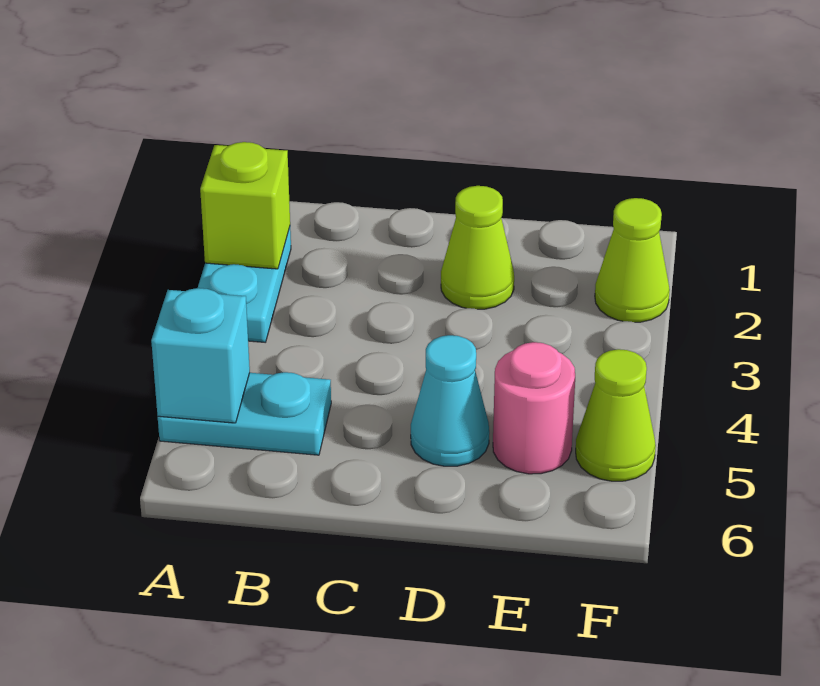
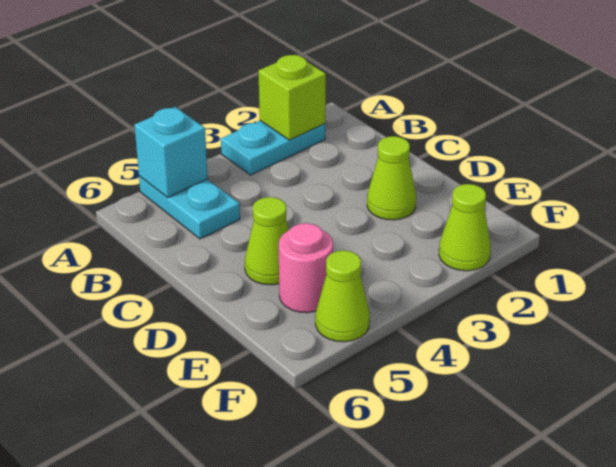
cyan cone D5 level 1 -> lime cone D5 level 1

